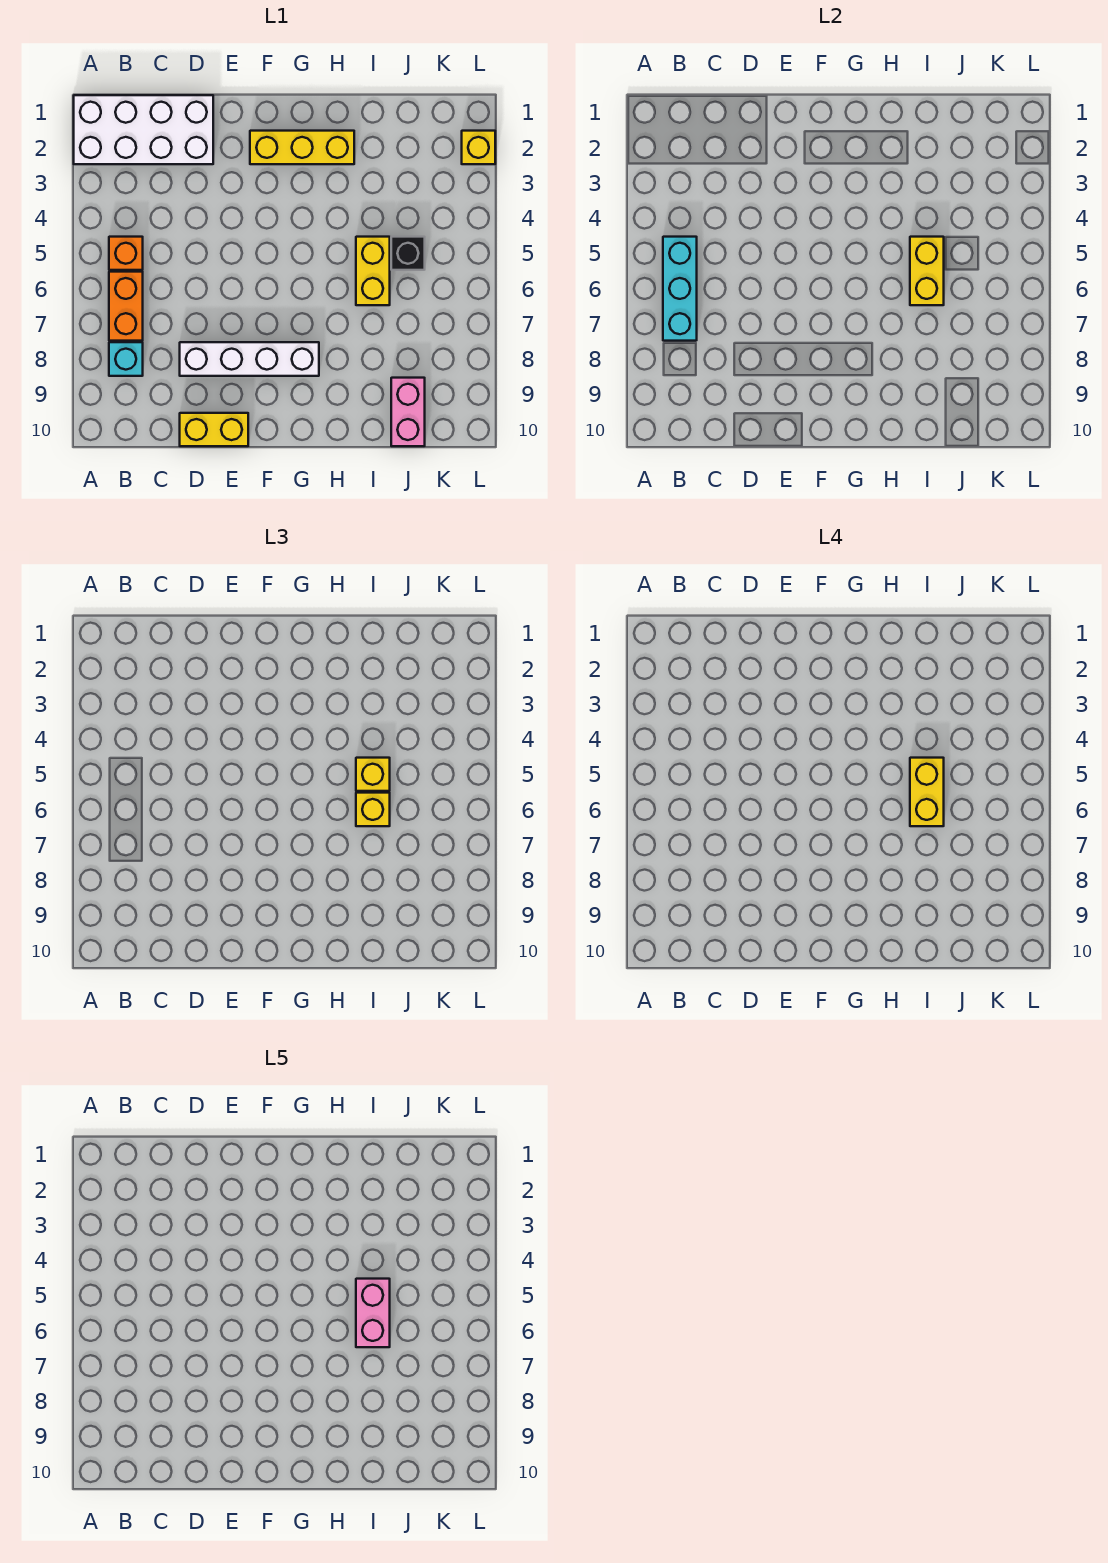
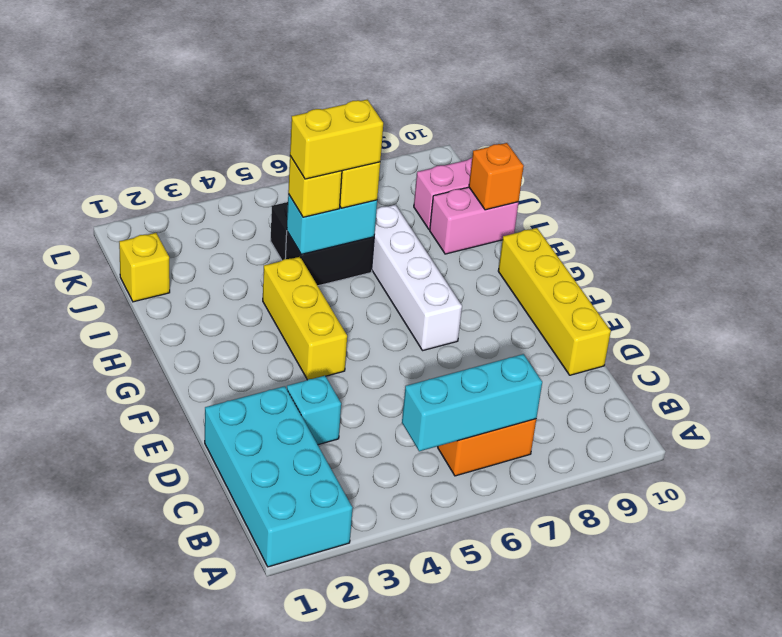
white brick A1:D2 level 1 -> cyan brick A1:D2 level 1
orange brick B5 level 1 -> orange brick I10 level 2
cyan brick B8 level 1 -> cyan brick D3 level 1
white brick D8:G8 level 1 -> white brick F7:I7 level 1
yellow brick D10:E10 level 1 -> yellow brick D10:G10 level 1
yellow brick F2:H2 level 1 -> yellow brick F4:H4 level 1
yellow brick I5:I6 level 1 -> black brick I5:I6 level 1
yellow brick I5:I6 level 2 -> cyan brick I5:I6 level 2
pink brick I5:I6 level 5 -> pink brick I9:I10 level 1
yellow brick L2 level 1 -> yellow brick J1 level 1

